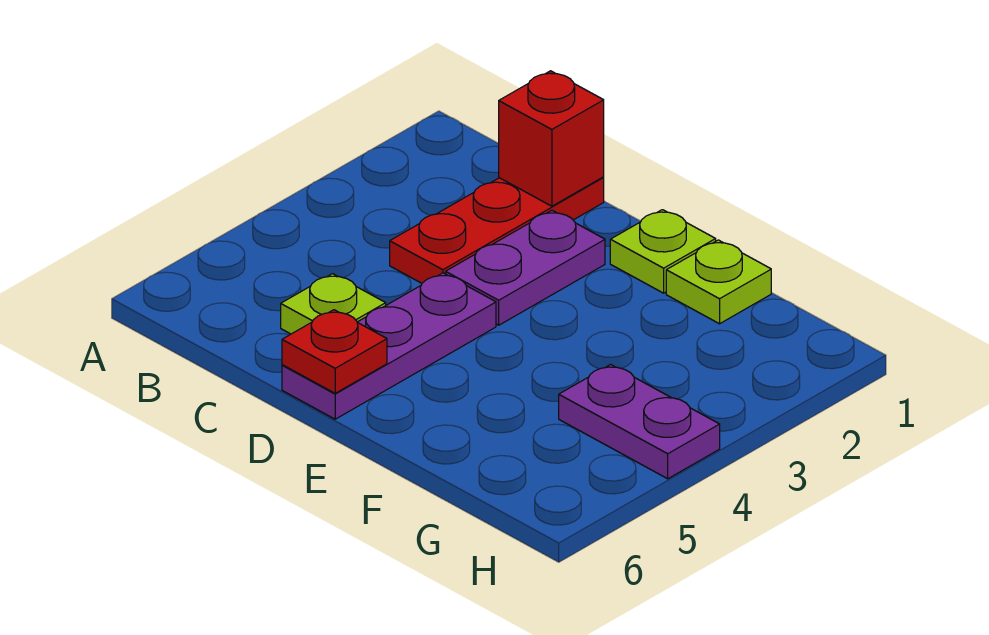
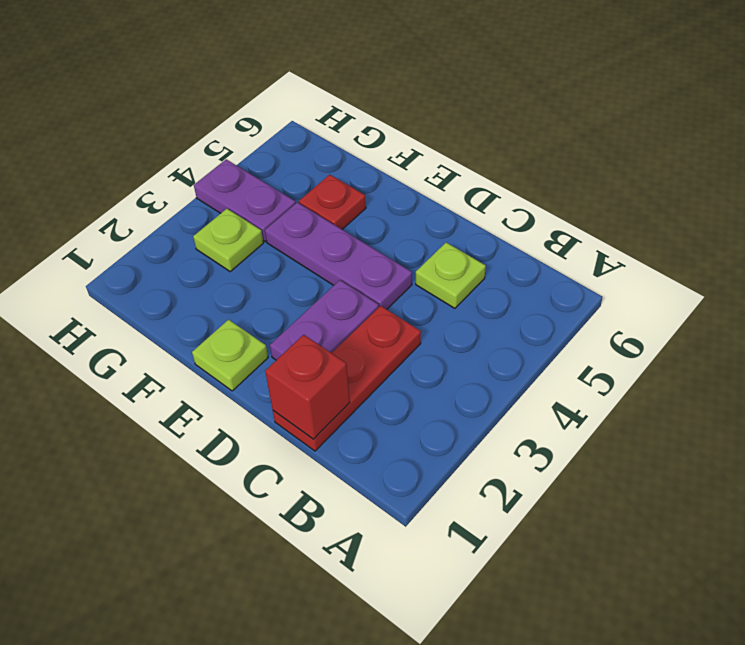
purple plate D4:D6 level 1 -> purple plate D4:F4 level 1
red plate D6 level 2 -> red plate F5 level 1
lime plate F1 level 1 -> lime plate G3 level 1

